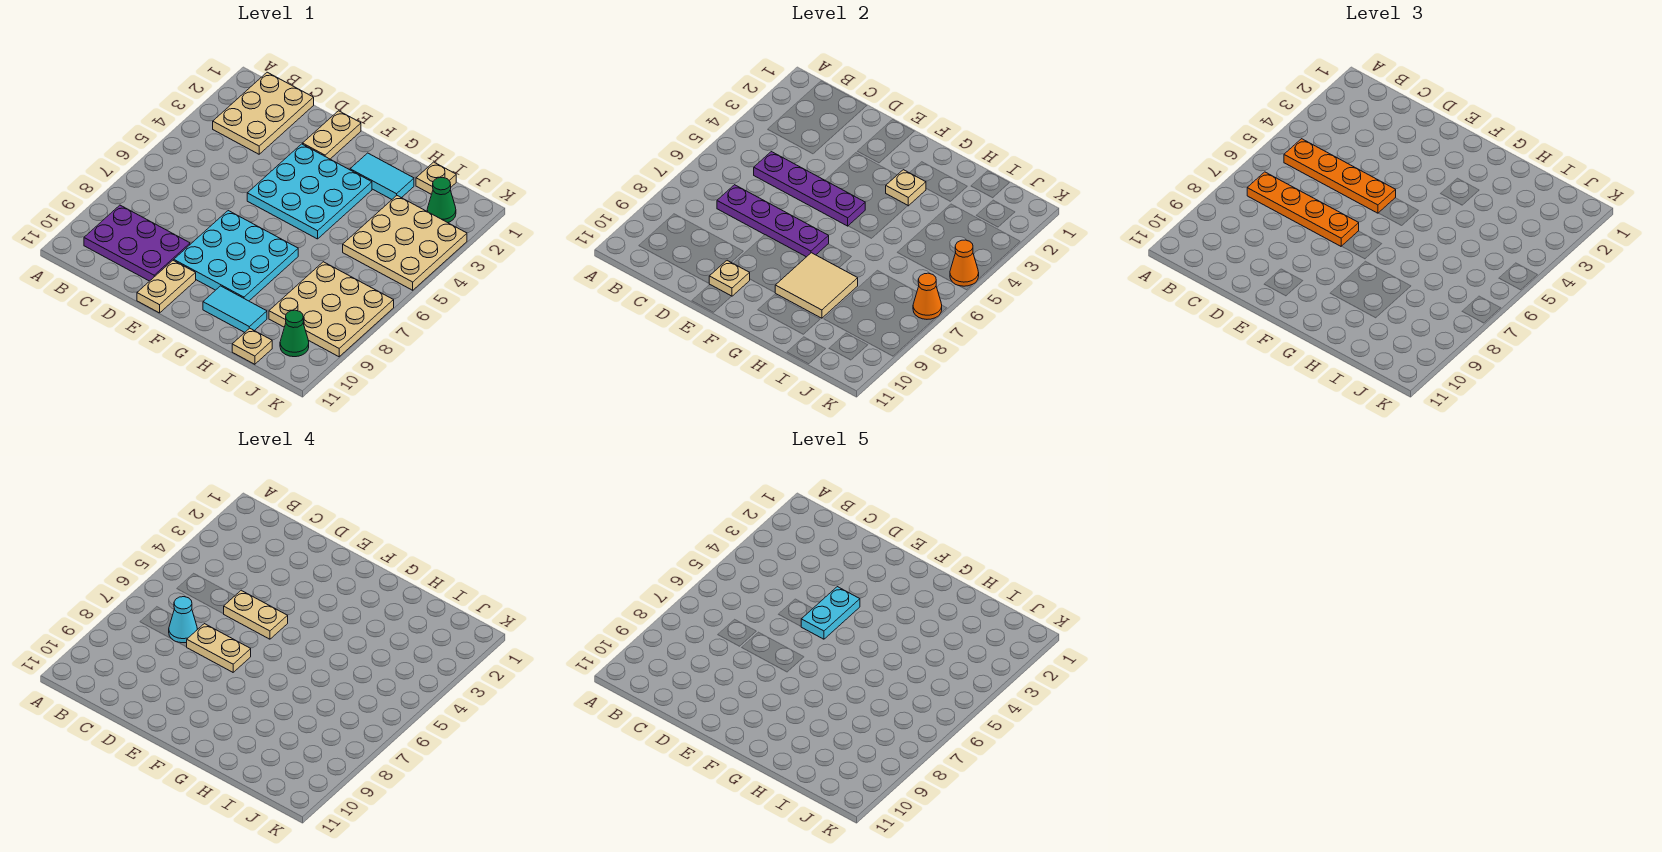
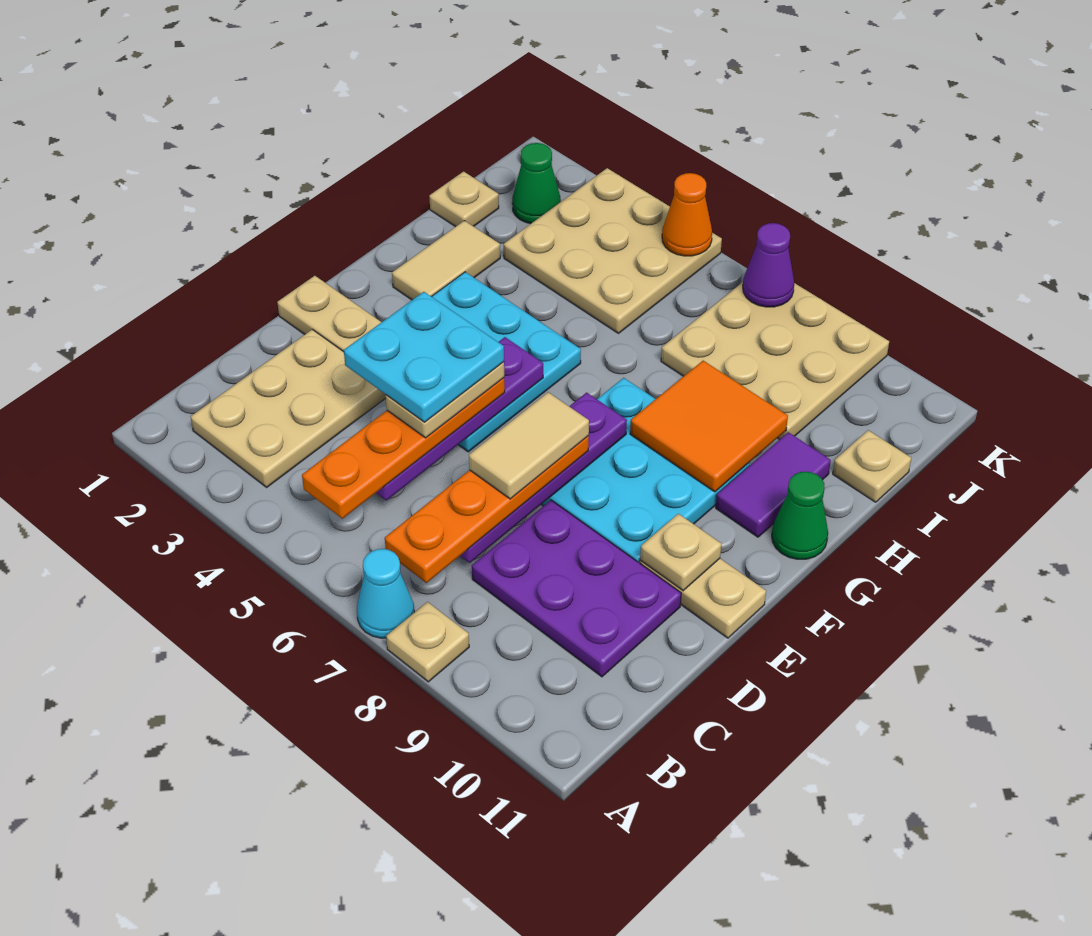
tan plate B1:C3 level 1 -> tan plate B2:D3 level 1
purple plate B9:D10 level 1 -> purple plate C8:D10 level 1
cyan cone C7 level 4 -> cyan cone A7 level 1
tan plate D7:E7 level 4 -> tan tile D7:E7 level 4
cyan plate E4:E5 level 5 -> cyan plate D4:E5 level 5
cyan tile G2:H2 level 1 -> tan tile G2:H2 level 1
tan plate G3 level 2 -> tan plate A8 level 1
tan tile G8:H9 level 2 -> orange tile G8:H9 level 2
cyan tile G10:H10 level 1 -> purple tile G10:H10 level 1
green cone J10 level 1 -> green cone G11 level 1
orange cone K7 level 2 -> purple cone K7 level 2

